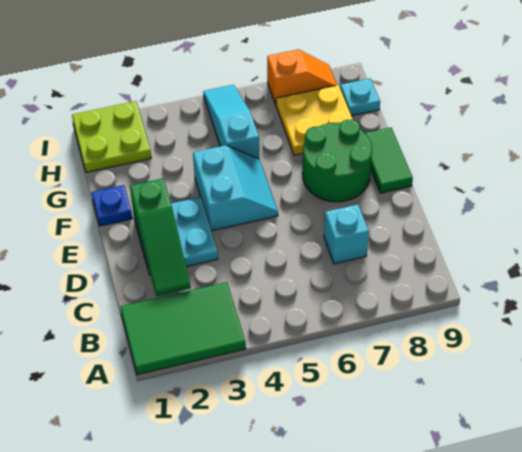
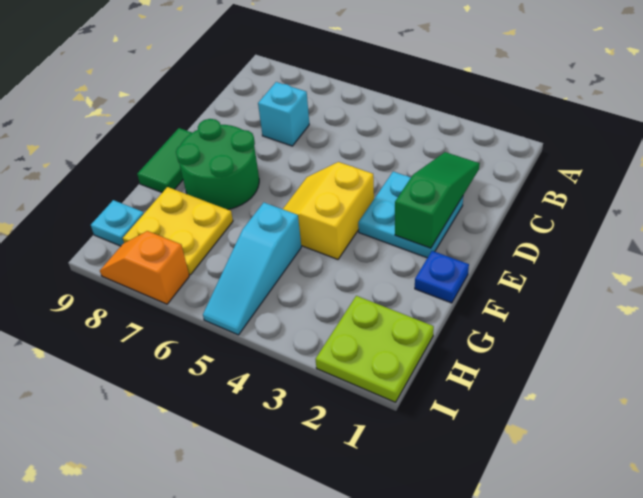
green tile A1:B3 level 1 -> none
cyan slope E4:F5 level 1 top 4 -> yellow slope E4:F5 level 1 top 4

